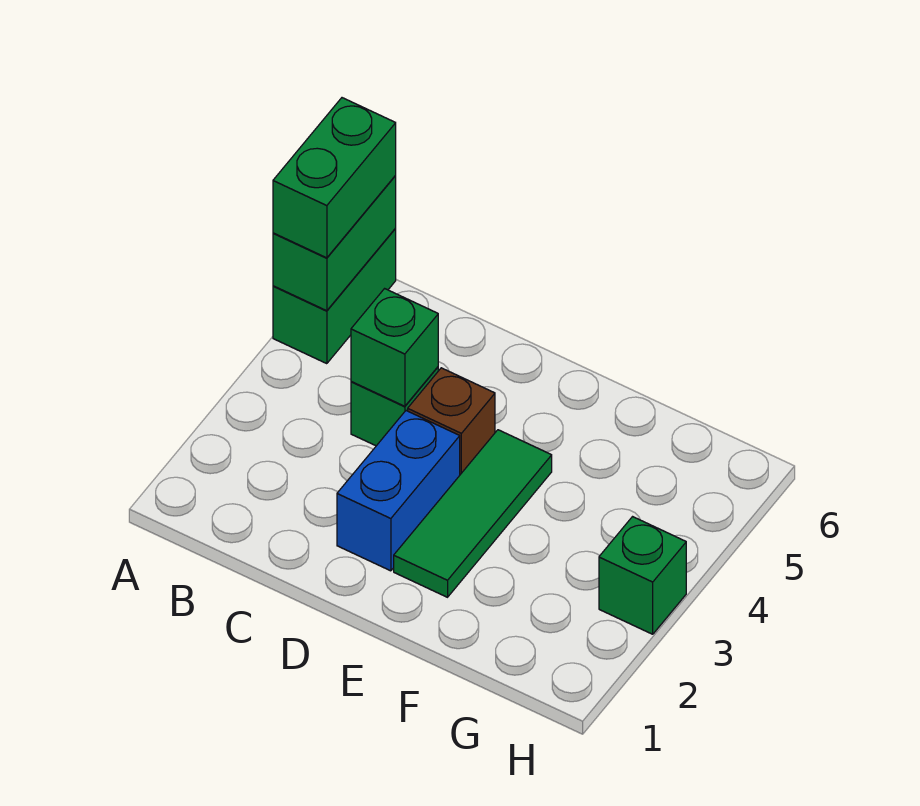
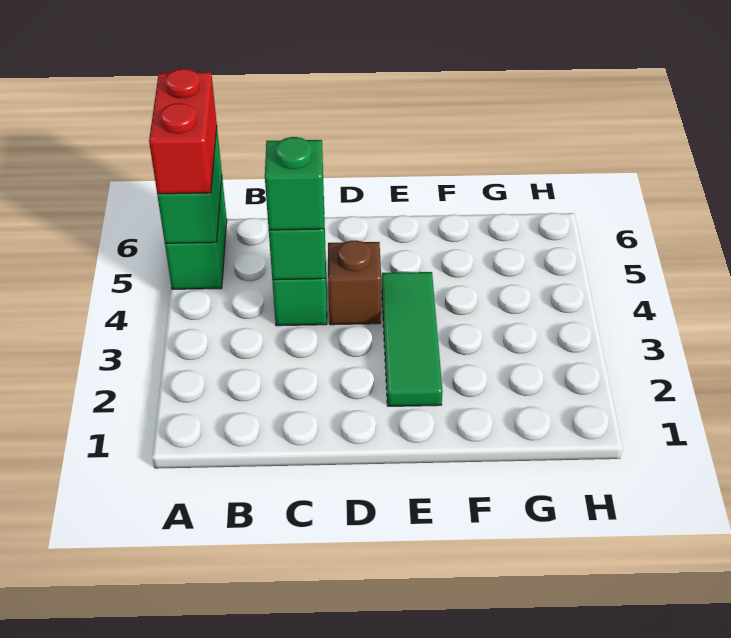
green brick A5:A6 level 3 -> red brick A5:A6 level 3
blue brick D2:D3 level 1 -> none
green brick H3 level 1 -> green brick C4 level 3

